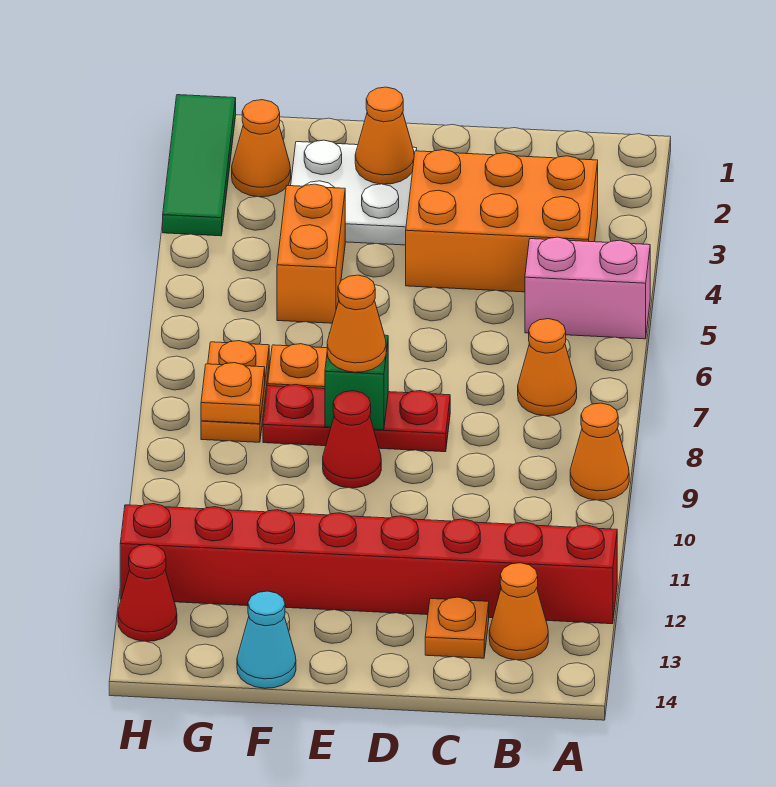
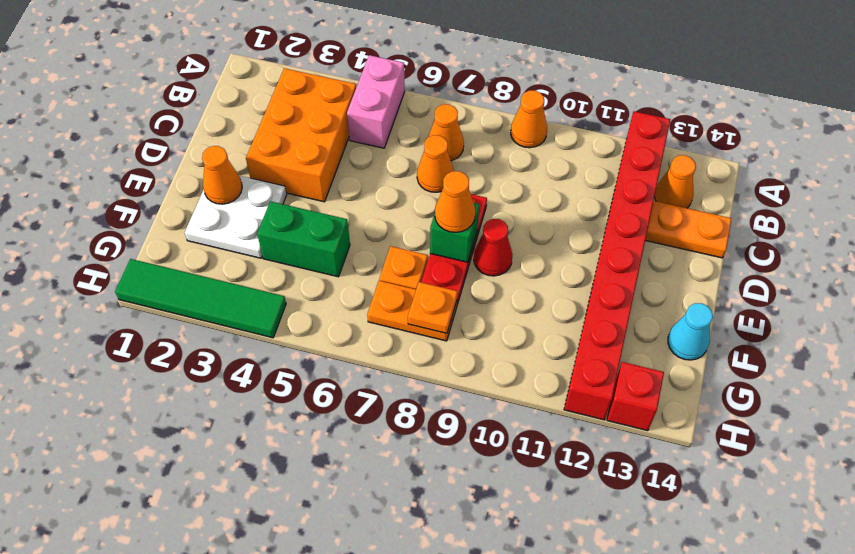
orange plate C13 level 1 -> orange plate C13:C14 level 1
orange brick F4:F5 level 1 -> green brick F4:F5 level 1
orange cone G2 level 1 -> orange cone C7 level 1
green tile H1:H3 level 1 -> green tile H1:H4 level 1
red cone H13 level 1 -> red brick H13 level 1

